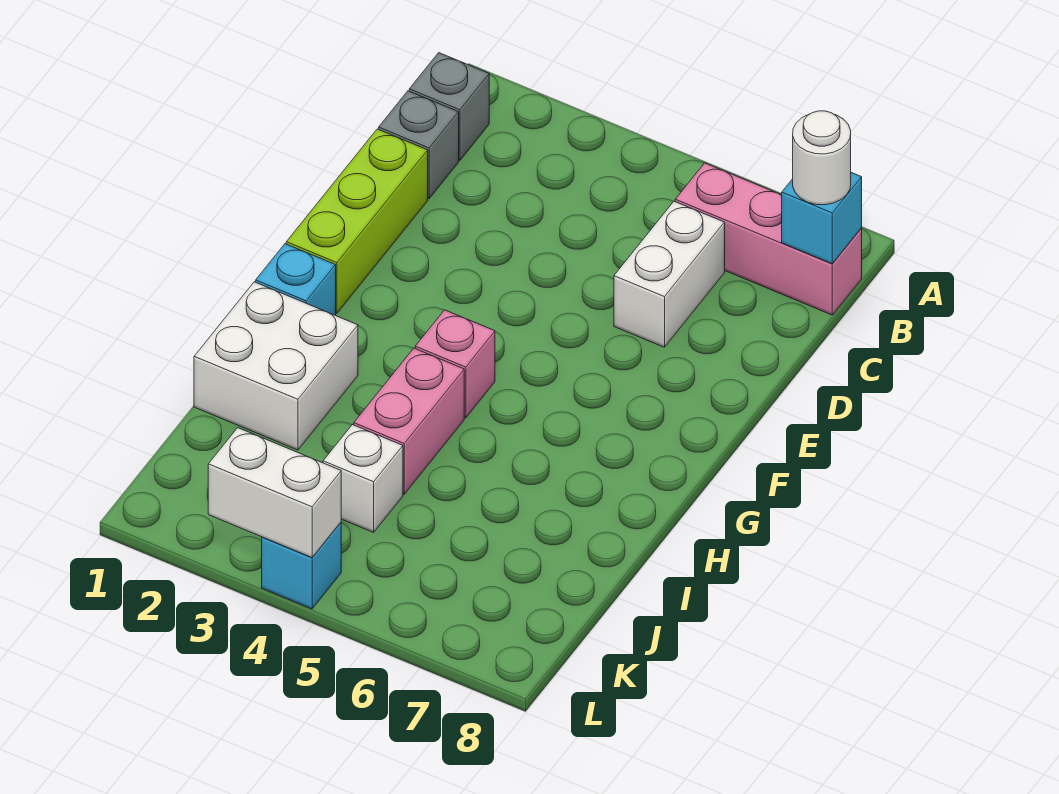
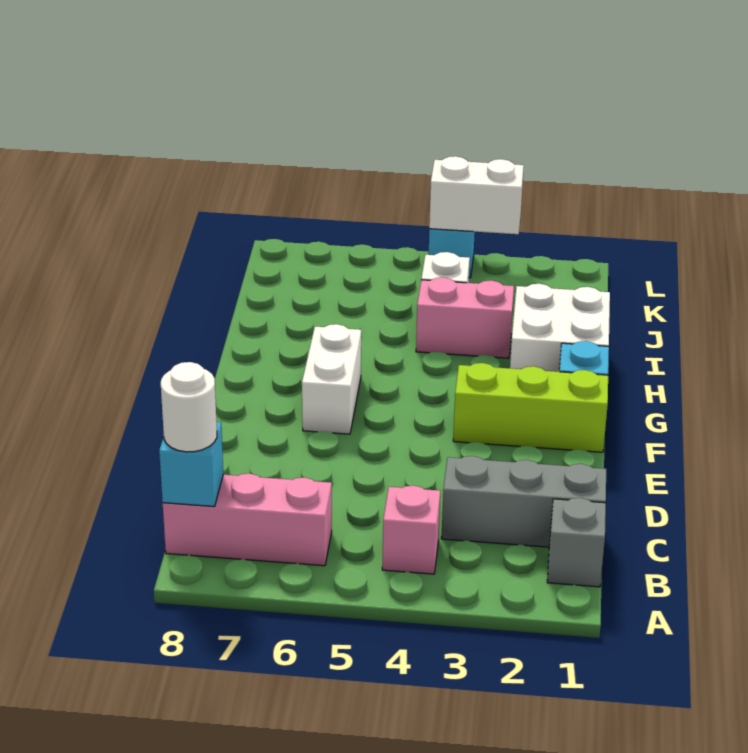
grey brick C1 level 1 -> grey brick C1:C3 level 1
white brick C6:D6 level 1 -> white brick F6:G6 level 1
lime brick D1:F1 level 1 -> lime brick F1:F3 level 1
pink brick G4 level 1 -> pink brick B4 level 1
pink brick H4:I4 level 1 -> pink brick I3:I4 level 1

